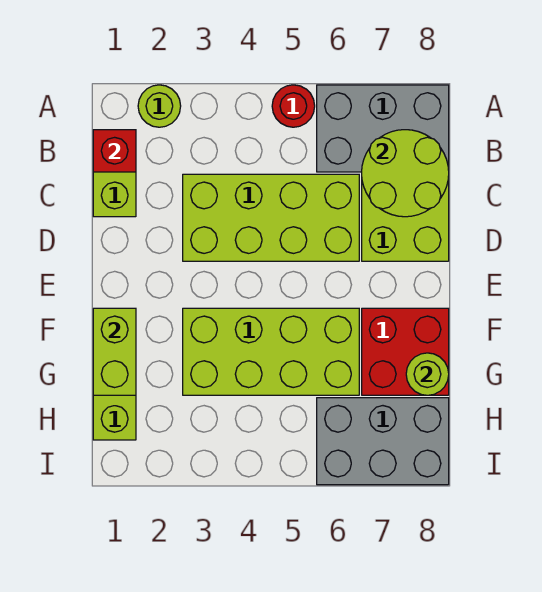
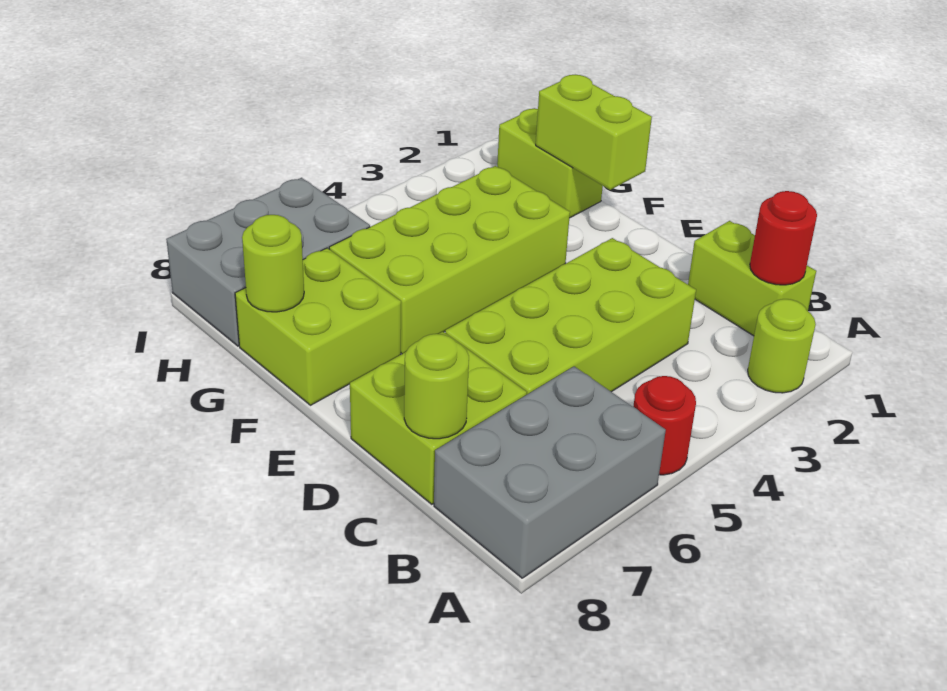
red brick B1 level 2 -> red round brick B1 level 2
lime round brick B7:C8 level 2 -> lime round brick C8 level 2
red brick F7:G8 level 1 -> lime brick F7:G8 level 1

